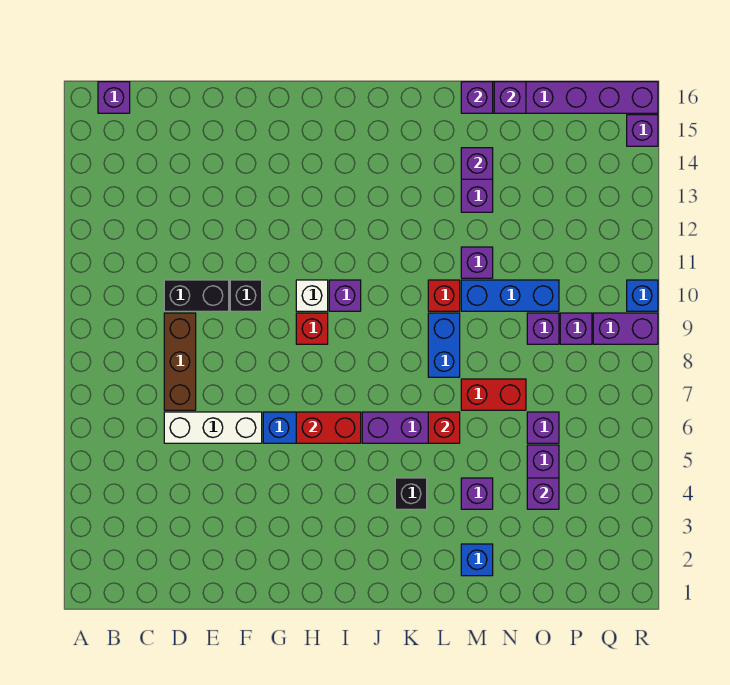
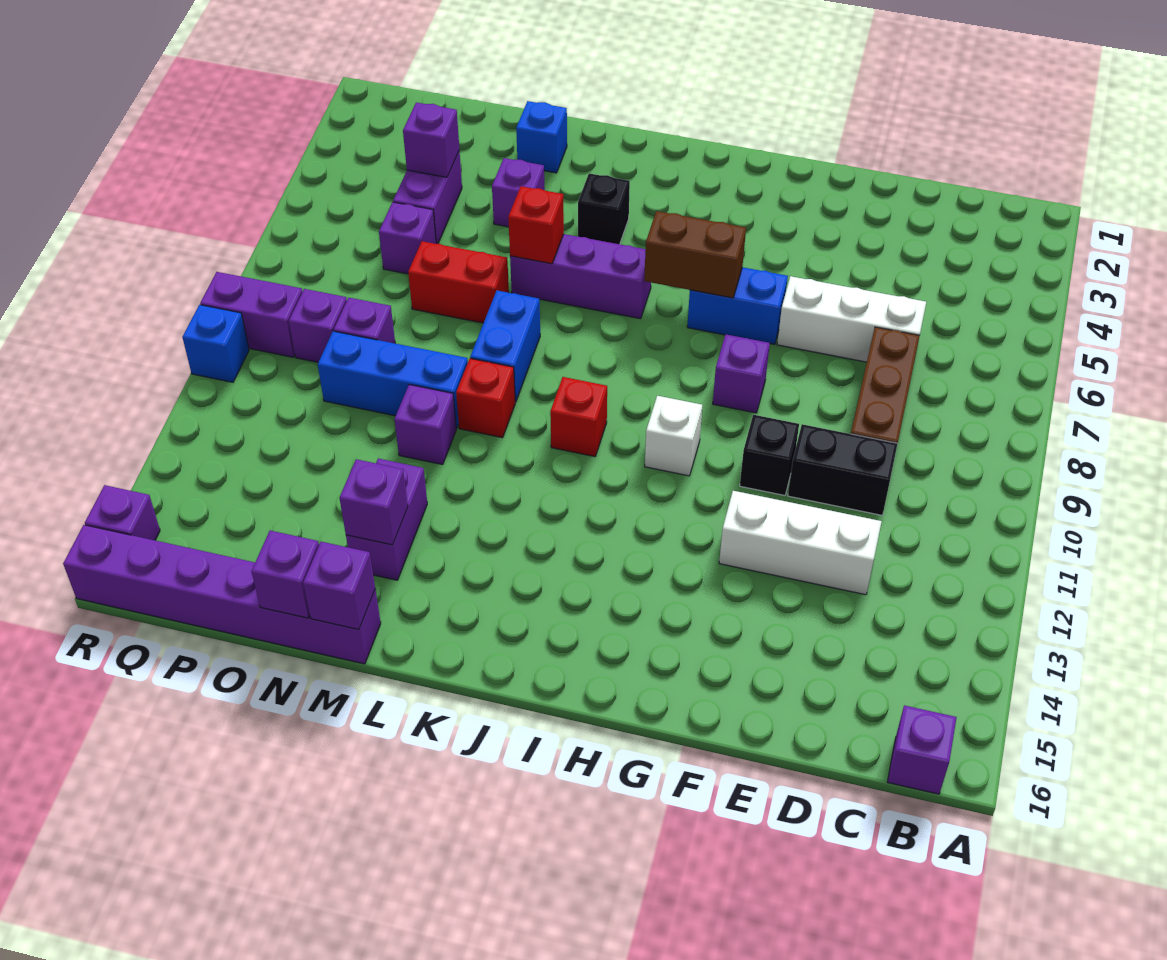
none -> white brick D12:F12 level 1
red brick H6:I6 level 2 -> brown brick H6:I6 level 2
red brick H9 level 1 -> red brick J10 level 1
purple brick I10 level 1 -> purple brick G8 level 1

